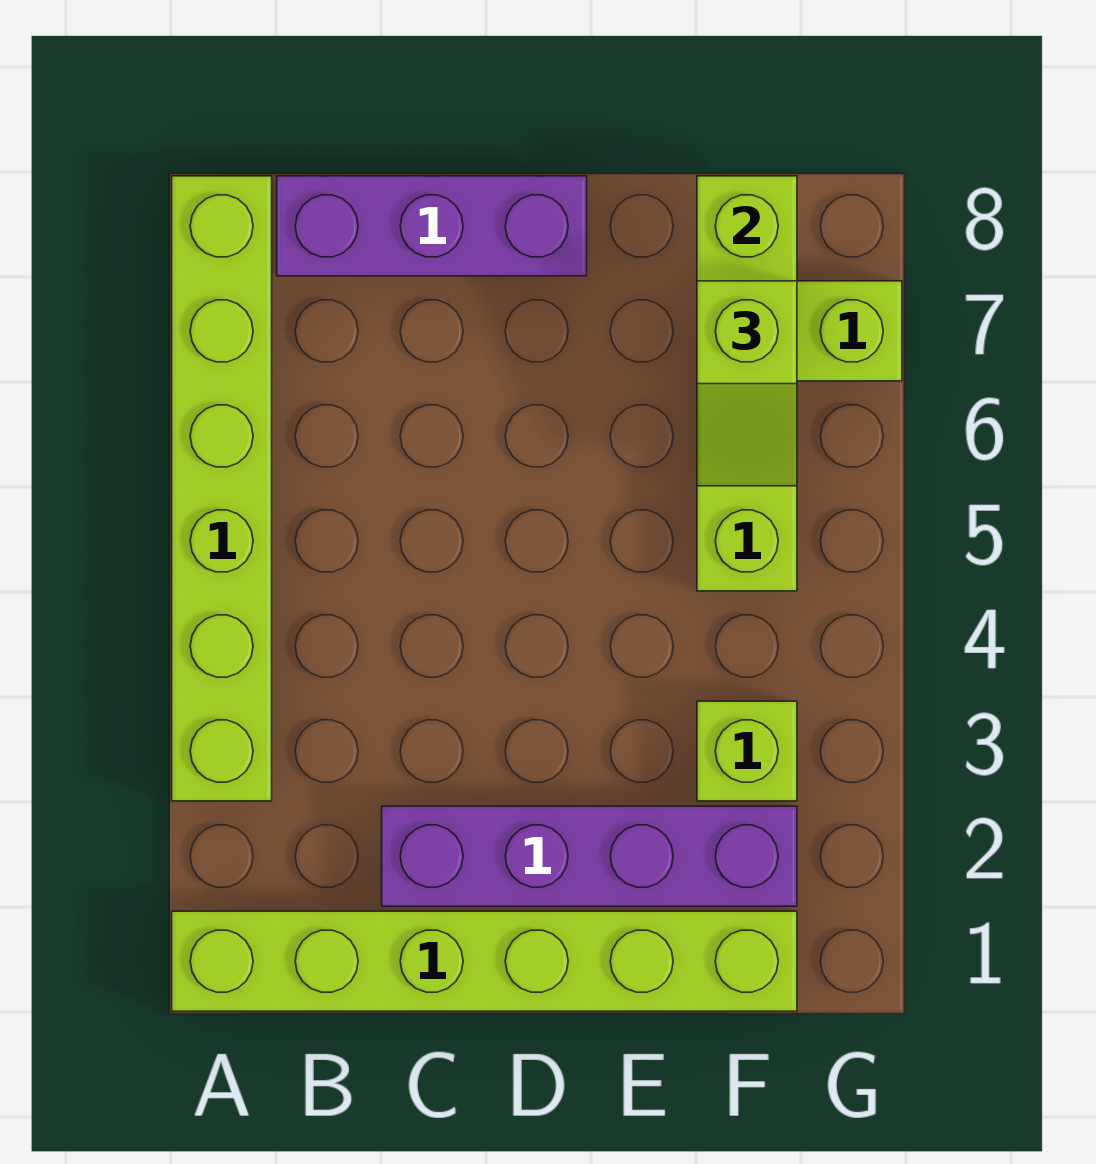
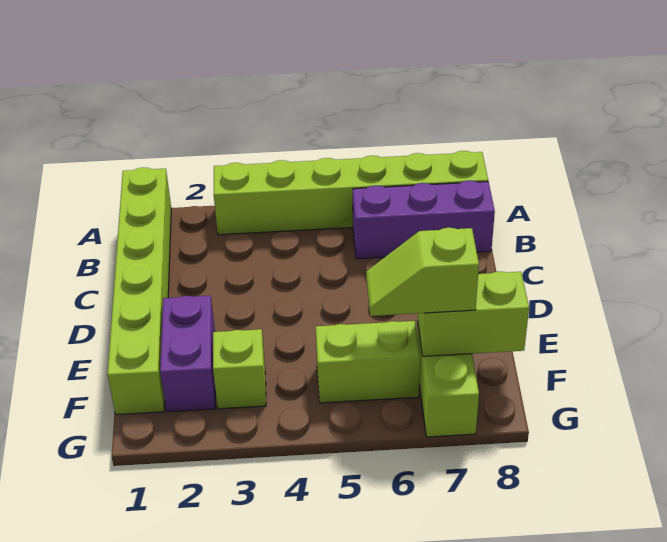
purple brick B8:D8 level 1 -> purple brick B6:B8 level 1
purple brick C2:F2 level 1 -> purple brick E2:F2 level 1

